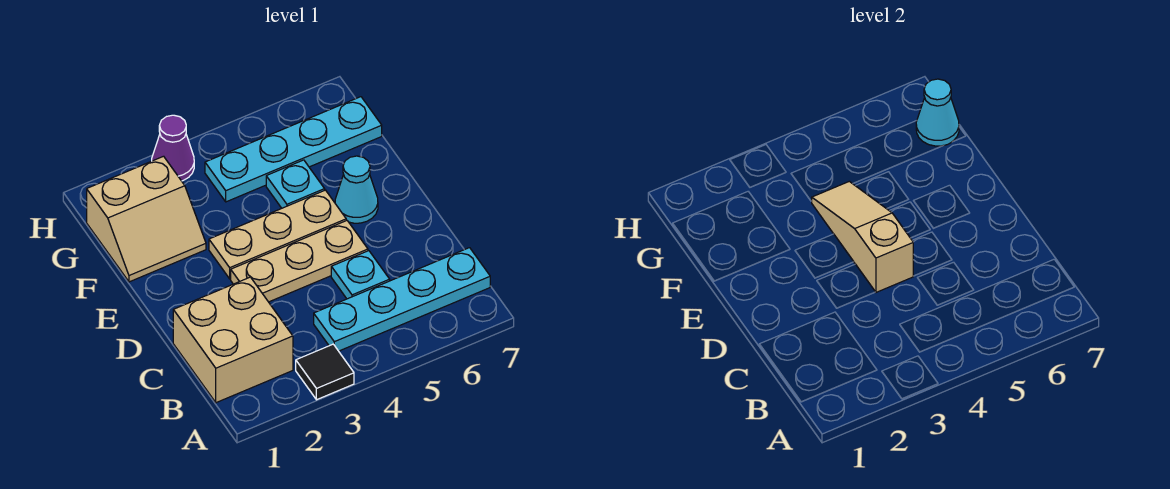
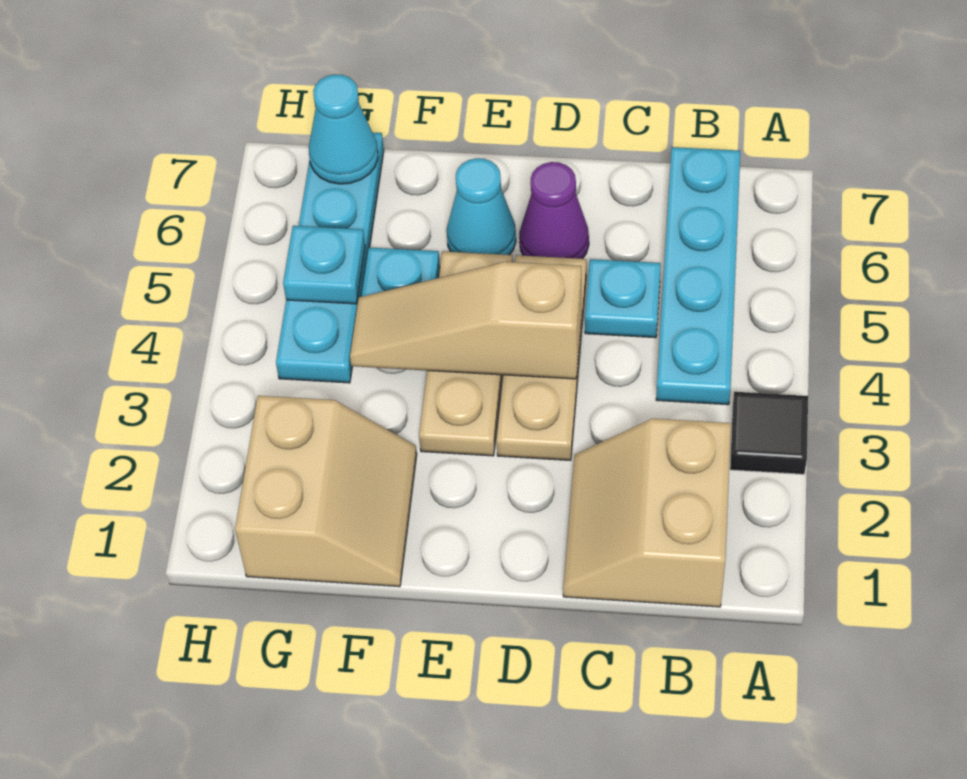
tan brick B1:C2 level 1 -> tan slope B1:C2 level 1 top B
none -> cyan plate G5 level 2
purple cone H3 level 1 -> purple cone D6 level 1

